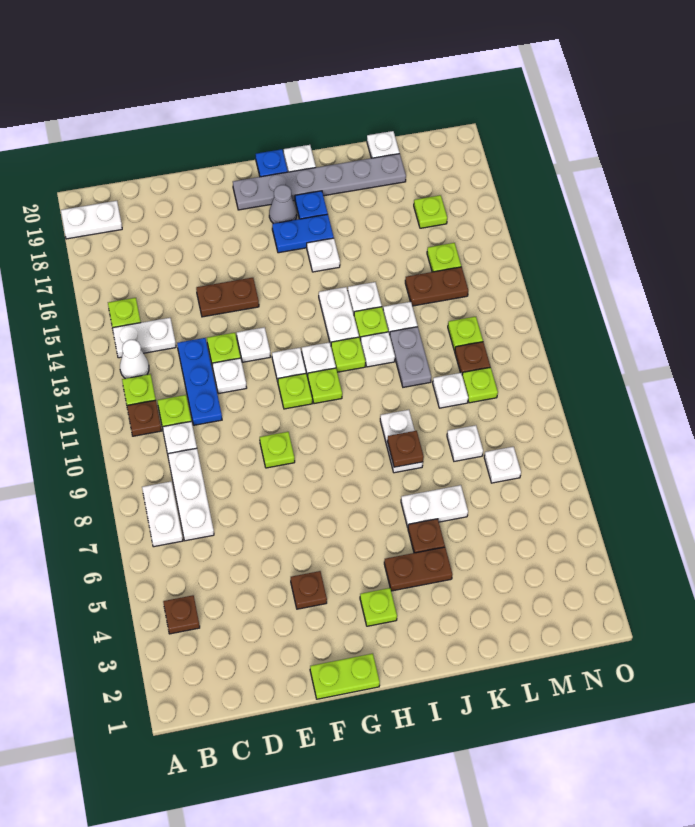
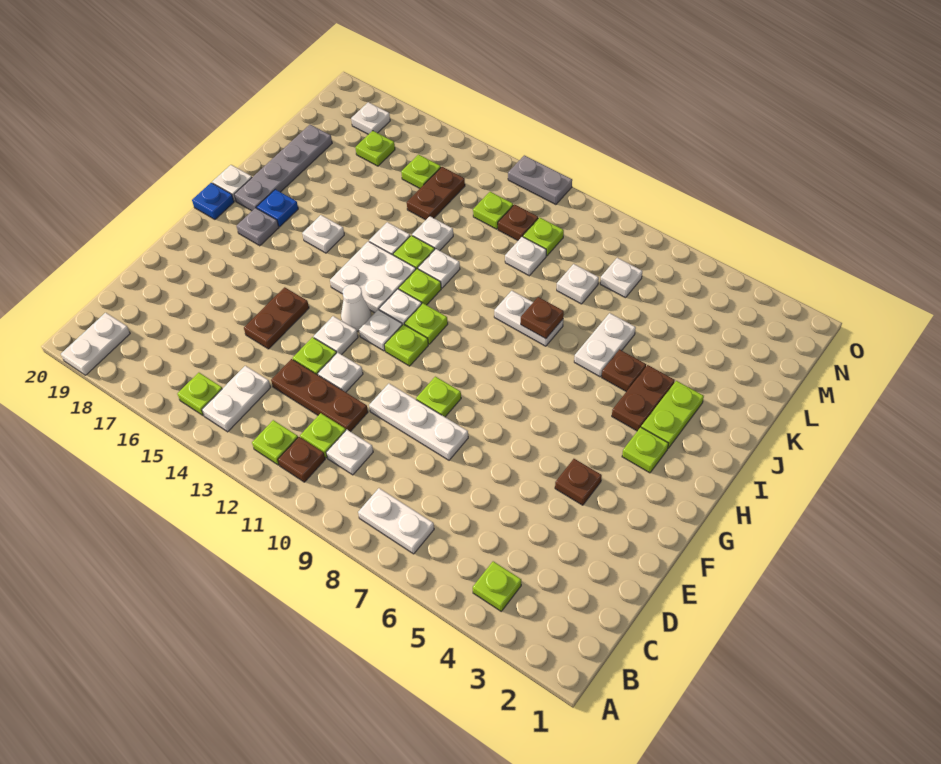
brown plate B4 level 1 -> lime plate B4 level 1
white cone B13 level 1 -> white cone G13 level 1
white plate C7:C9 level 1 -> white plate E8:E10 level 1
blue plate D11:D13 level 1 -> brown plate D11:D13 level 1
lime plate F1:G1 level 1 -> lime plate I3:J3 level 1
grey plate G19:L19 level 1 -> grey plate I19:L19 level 1
blue plate H17:I17 level 1 -> none
grey cone H18 level 1 -> grey plate H18 level 1
white plate I13:I14 level 1 -> white plate H13:I14 level 1
grey plate K11:K12 level 1 -> grey plate O11:O12 level 1
white plate L20 level 1 -> white plate N18 level 1

